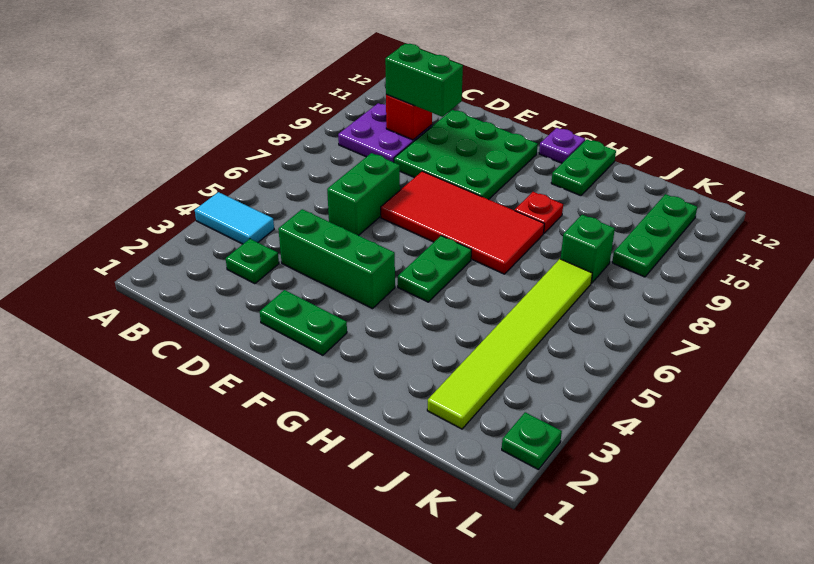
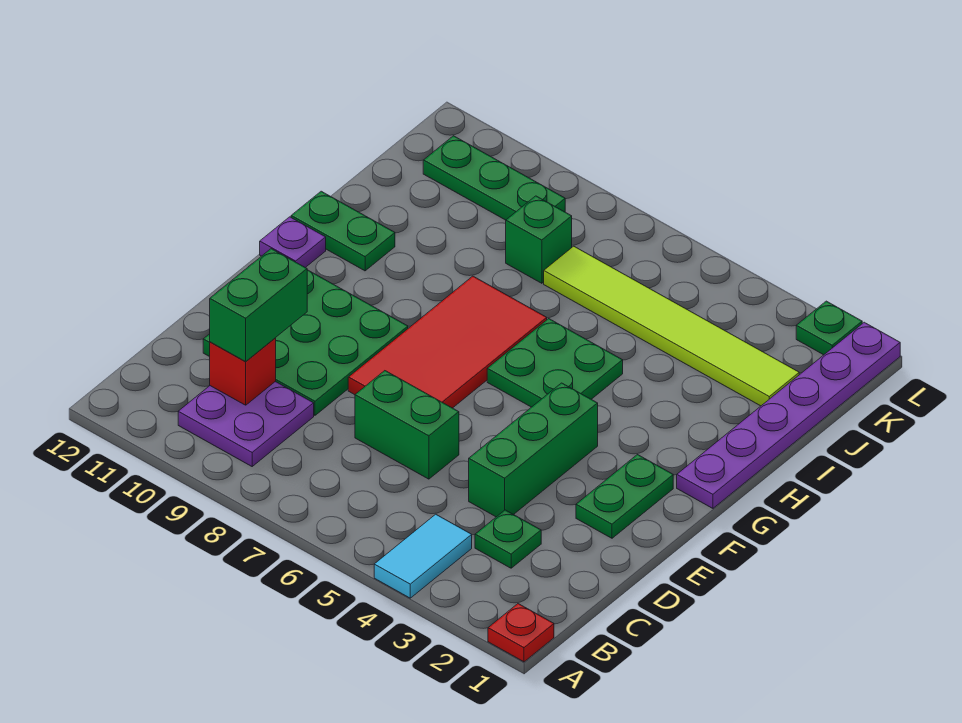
none -> purple plate G1:L1 level 1
green plate G5:G6 level 1 -> green plate G5:H6 level 1
red plate H9 level 1 -> red plate A1 level 1

